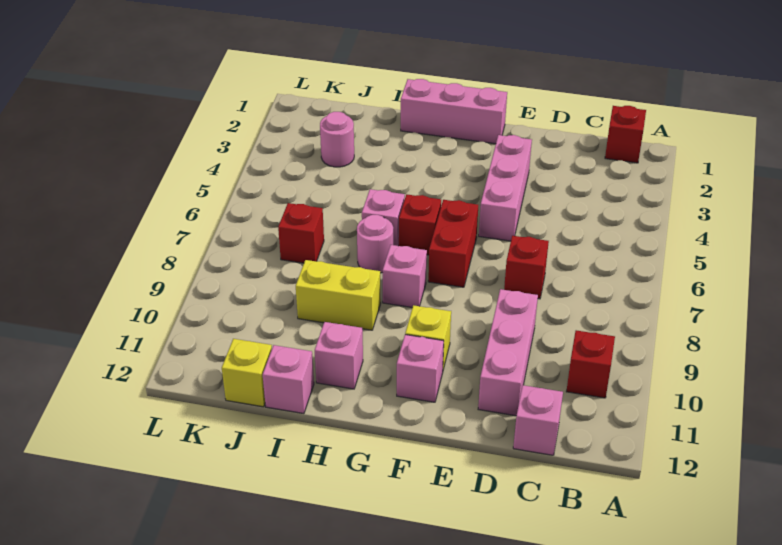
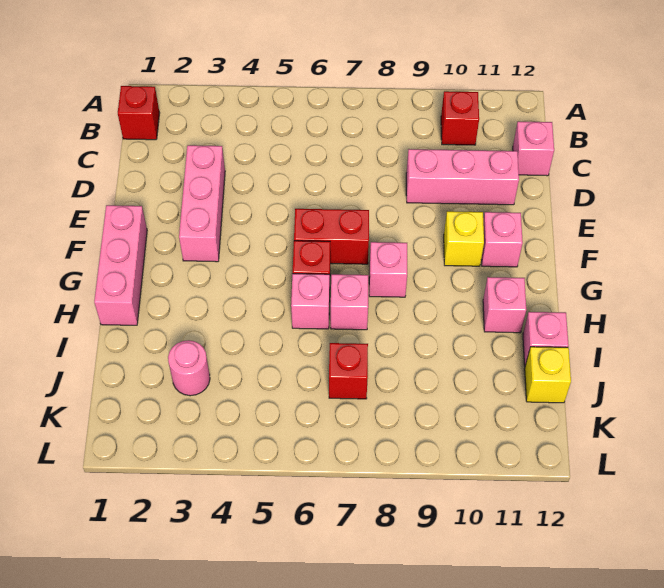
red brick D7 level 1 -> none
pink brick E3:E5 level 1 -> pink brick D3:F3 level 1
pink round brick H7 level 1 -> pink brick H7 level 1
yellow brick H9:I9 level 1 -> none

